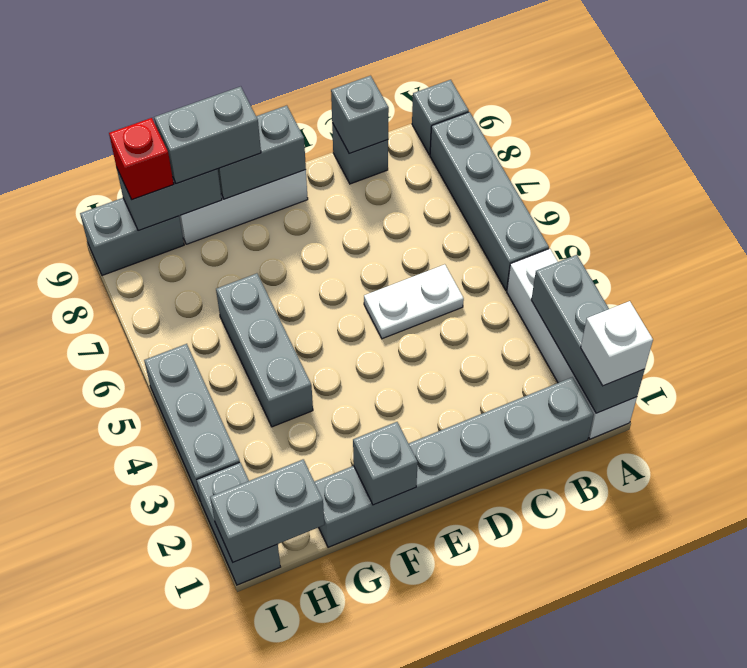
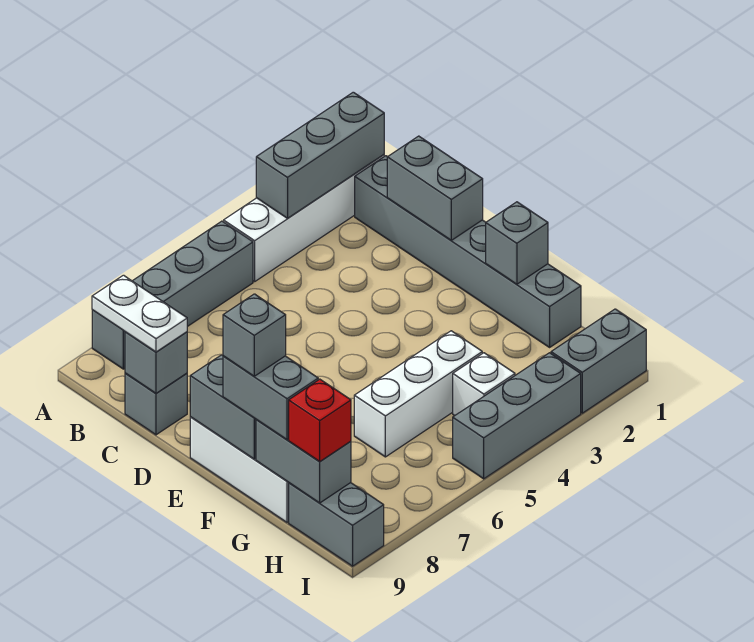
white brick A1 level 3 -> white brick H4 level 1
grey brick A9 level 1 -> grey brick F9 level 4
white plate C5:D5 level 1 -> white plate B9:C9 level 3
grey brick G4:G6 level 1 -> white brick G4:G6 level 1
grey brick H1:I1 level 2 -> grey brick C1:D1 level 2

